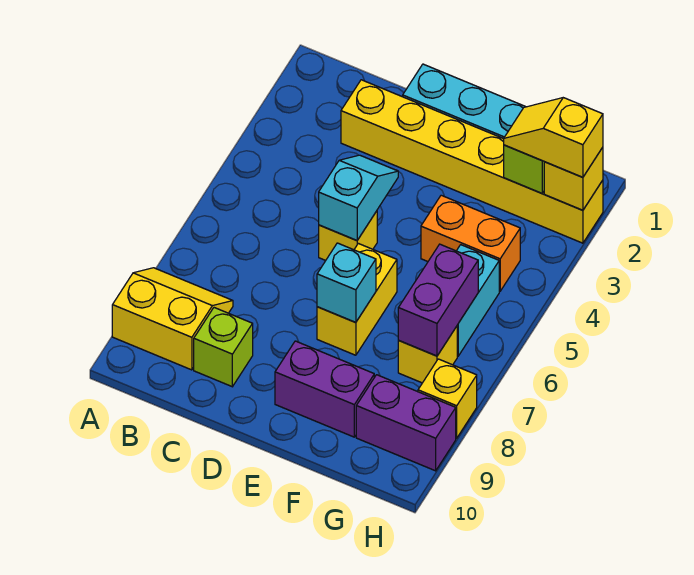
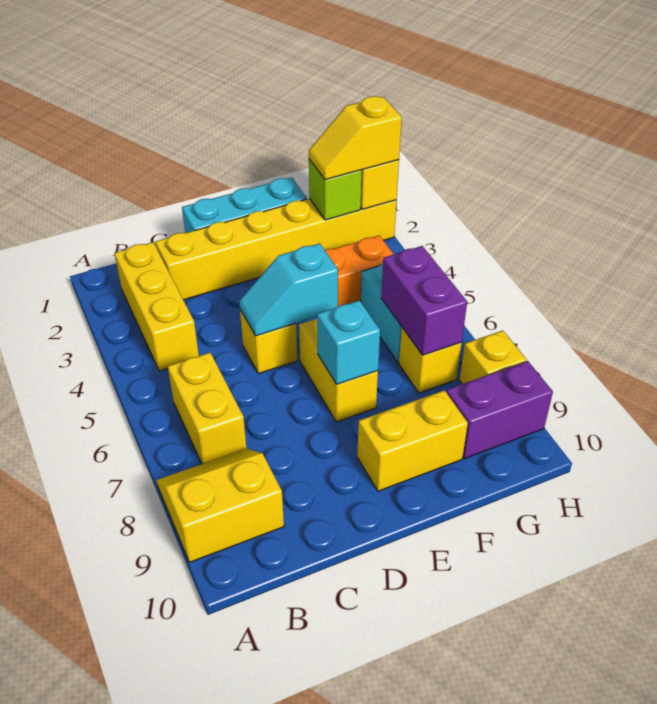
none -> yellow brick B2:B4 level 1
none -> yellow brick B6:B7 level 1
lime brick C9 level 1 -> none
cyan slope D4:D5 level 2 top 5 -> cyan slope D5:E5 level 2 top E
purple brick E9:F9 level 1 -> yellow brick E9:F9 level 1

